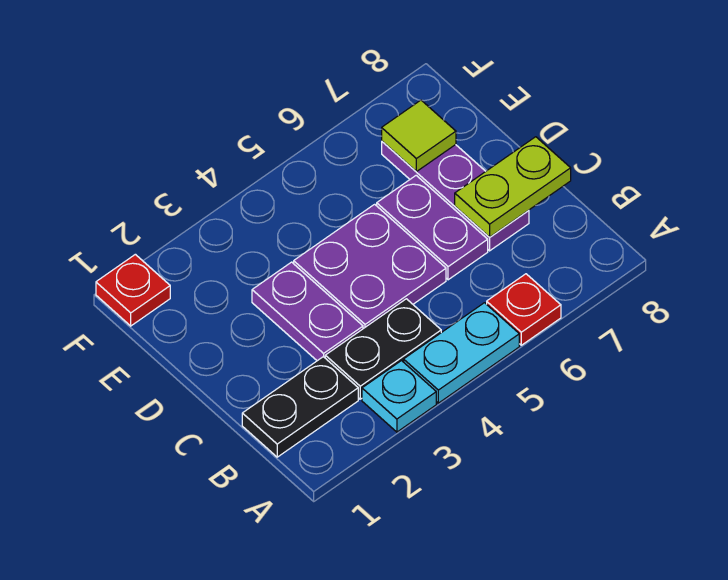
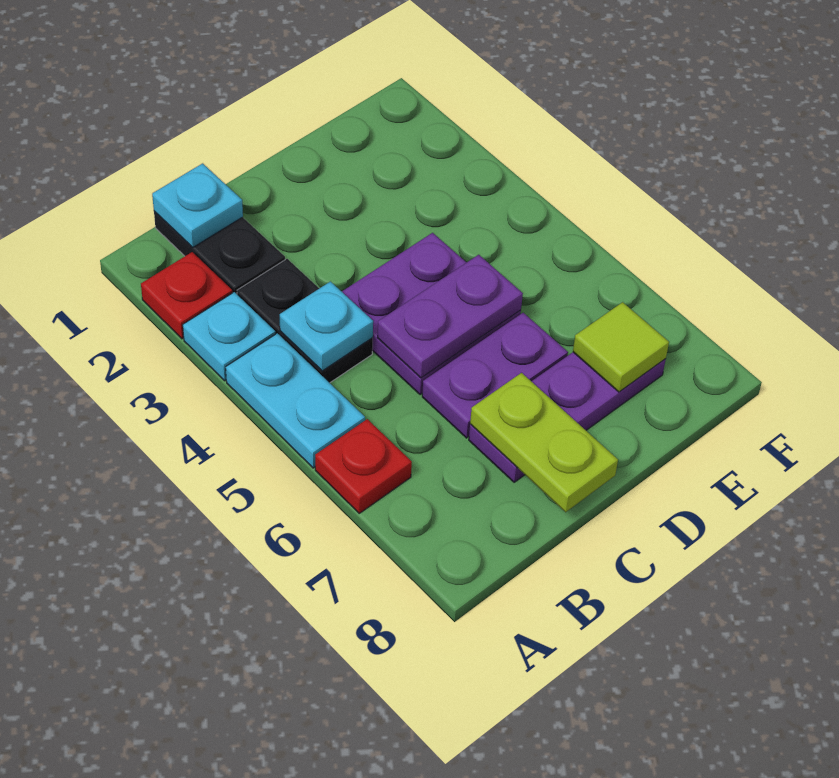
none -> cyan plate B1 level 2
none -> cyan plate B4 level 2
purple plate C3:D3 level 1 -> purple plate C5:D5 level 2
red plate F1 level 1 -> red plate A2 level 1

